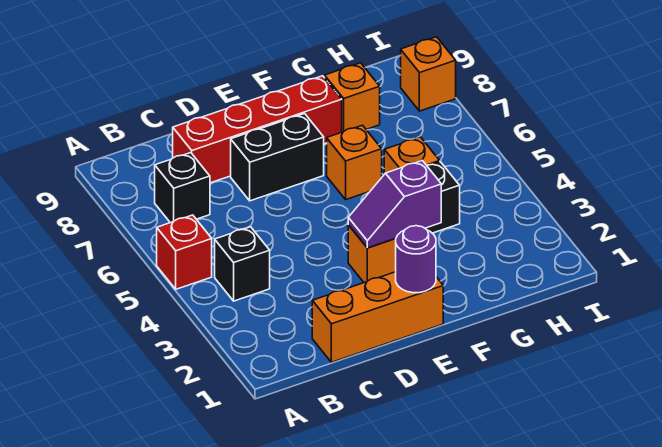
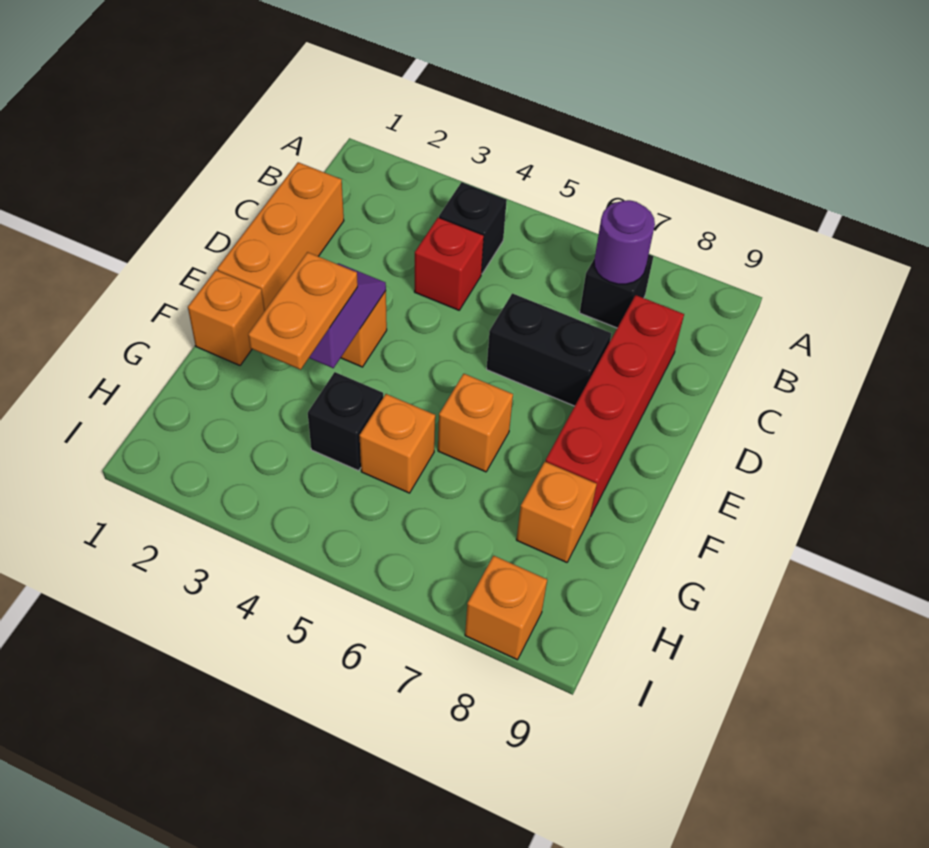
red brick A5 level 1 -> red brick C4 level 1
black brick D7:E7 level 1 -> black brick D6:D7 level 1
purple round brick E1 level 2 -> purple round brick B7 level 2
none -> orange brick F1 level 1
none -> orange plate F3:G3 level 3

